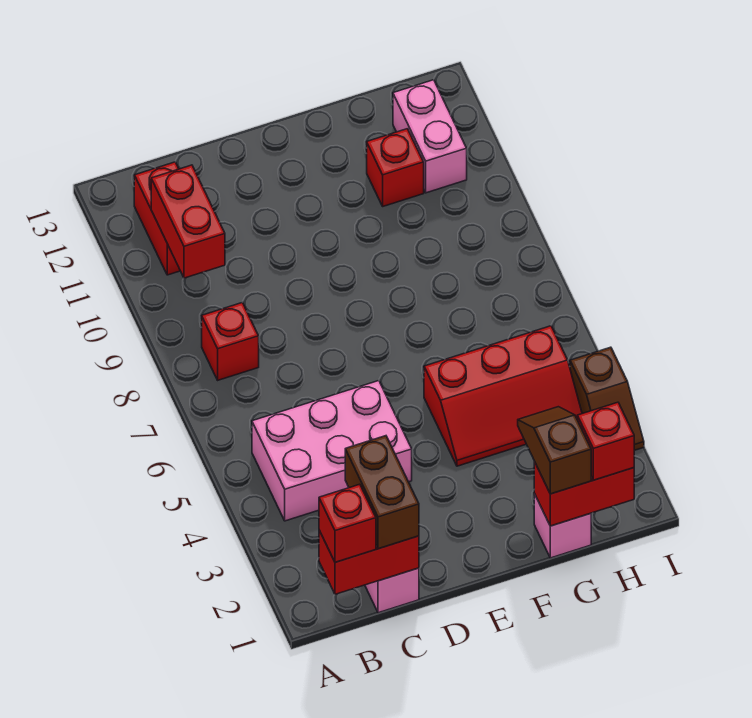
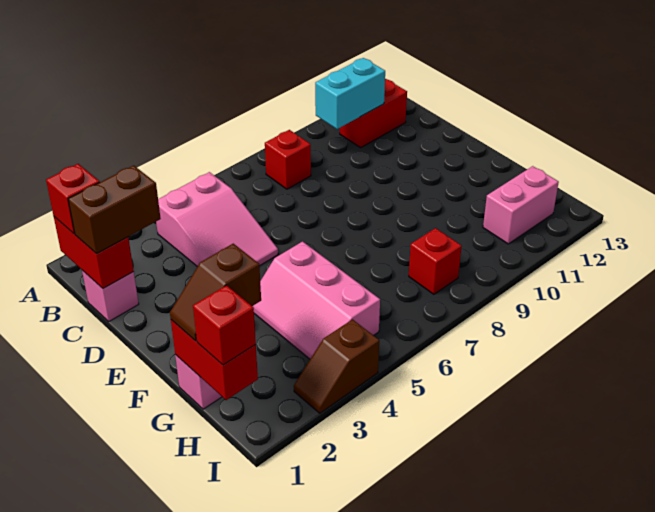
pink brick B4:D5 level 1 -> pink slope B4:D5 level 1 top B
red brick B10:B11 level 2 -> cyan brick B10:B11 level 2
red slope F4:H5 level 1 top 5 -> pink slope F4:H5 level 1 top 5
brown slope G1:G2 level 3 top 1 -> brown slope G1:G2 level 3 top 2
red brick G11 level 1 -> red brick H8 level 1

